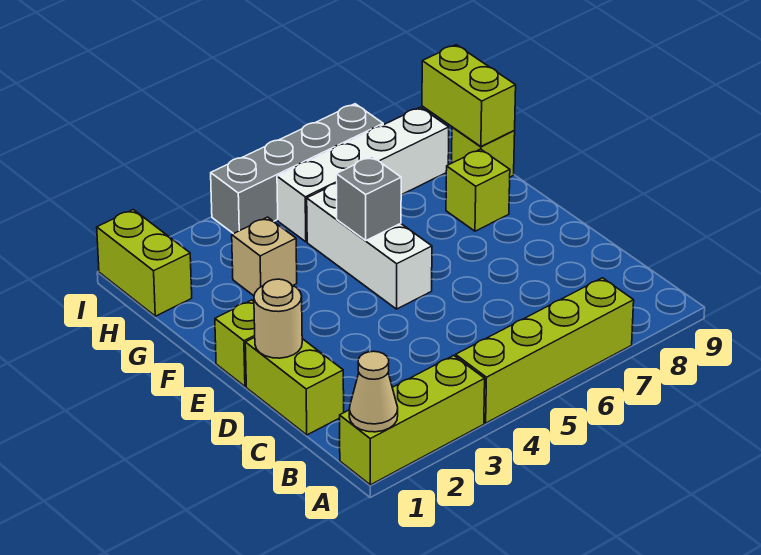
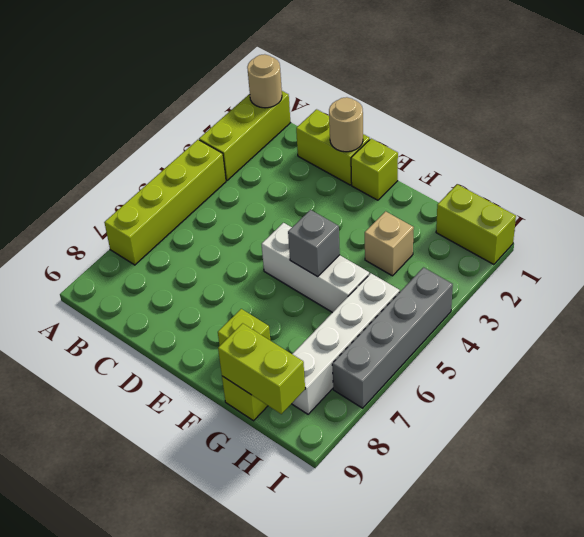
tan cone A1 level 2 -> tan round brick A1 level 2

